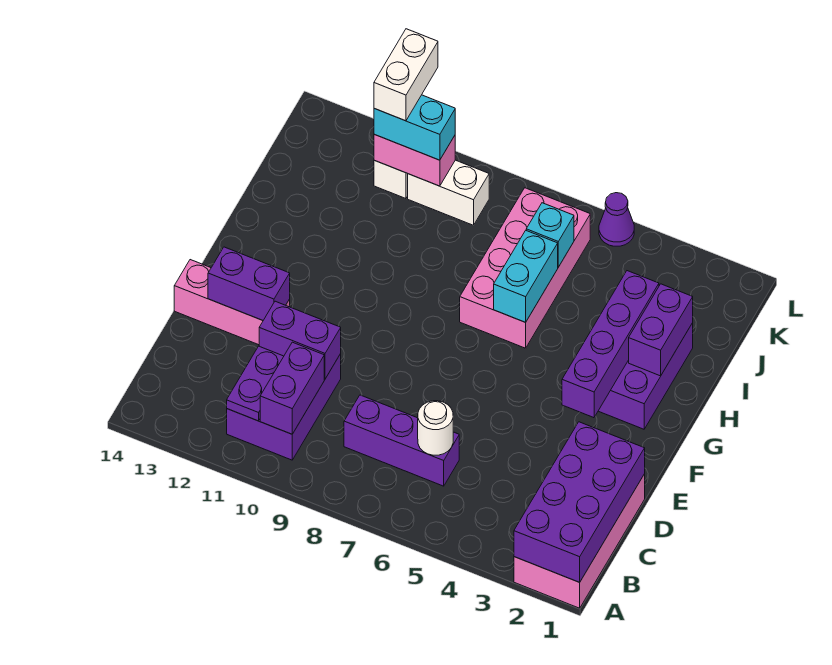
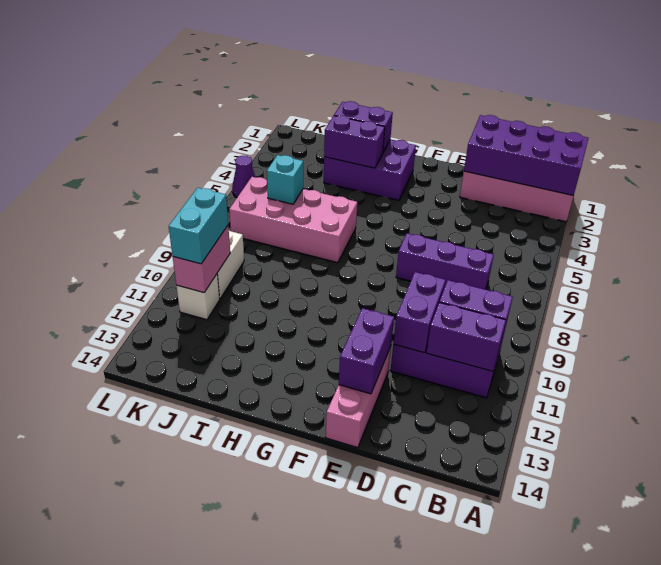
purple plate B11:C11 level 2 -> purple brick B11:C11 level 2
purple brick C6:C8 level 1 -> purple brick C7:E7 level 1
white round brick C6 level 2 -> none
purple brick F3:I3 level 2 -> purple brick H3:I3 level 2
cyan brick H6:I6 level 2 -> none
white brick K11:L11 level 4 -> none

